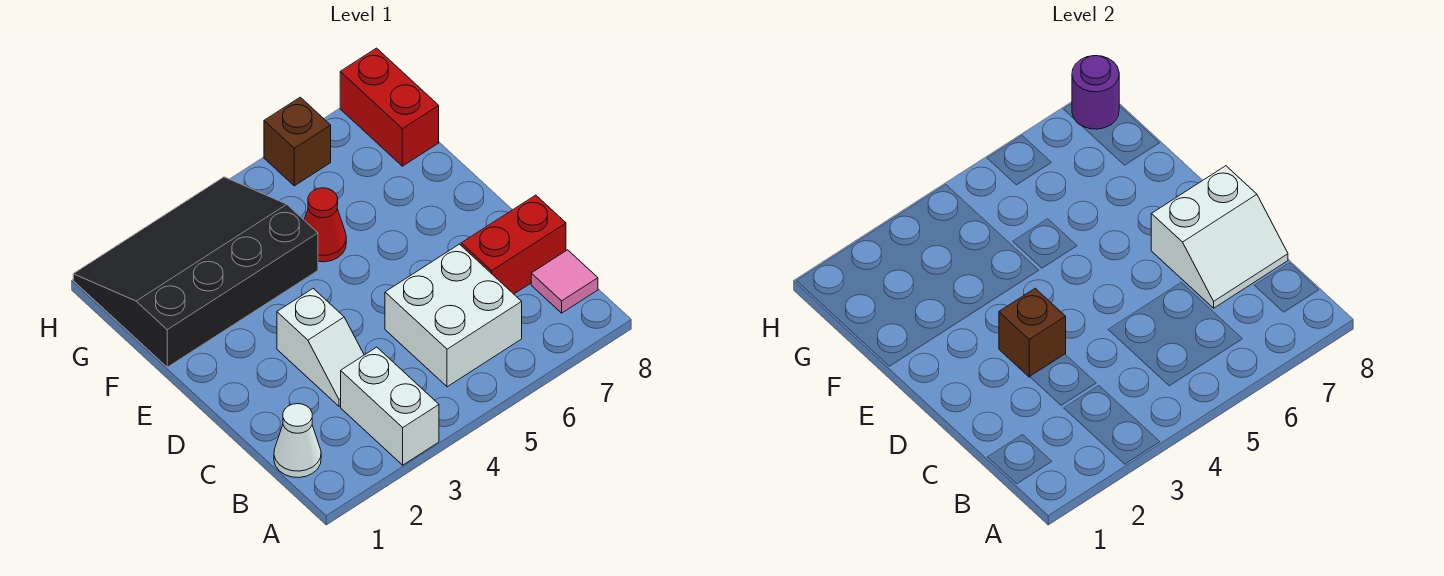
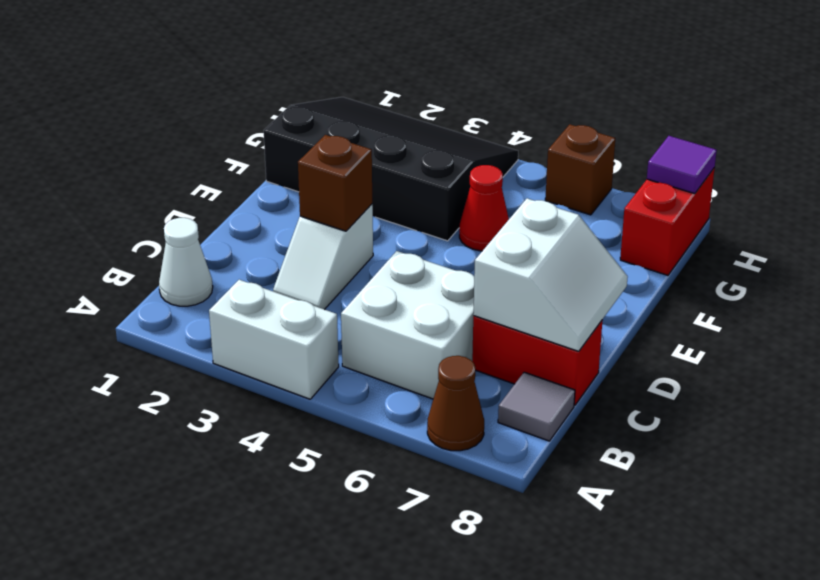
white brick A3:B3 level 1 -> white brick A3:A4 level 1
none -> brown cone A7 level 1
pink tile B8 level 1 -> grey tile B8 level 1
white slope C7:D8 level 2 top D -> white slope C7:D8 level 2 top 7
purple round brick H8 level 2 -> purple tile H8 level 2

